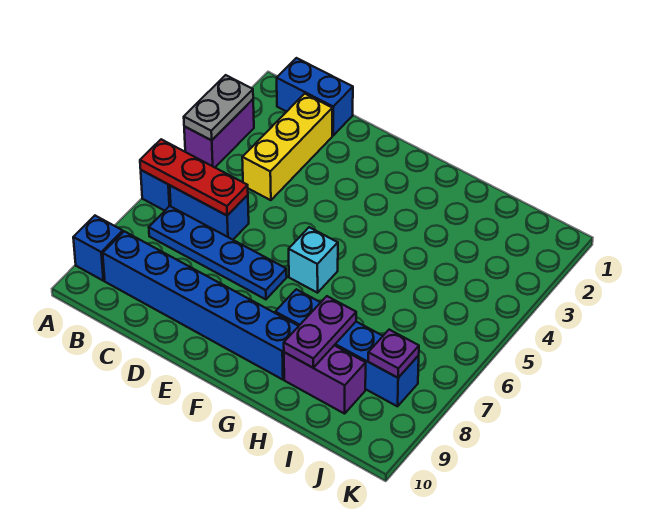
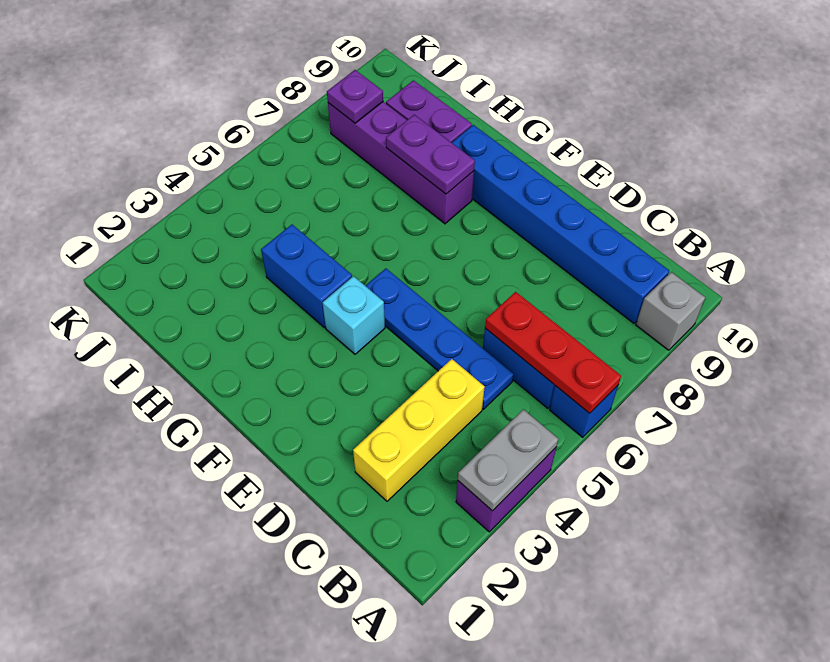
blue brick A9 level 1 -> grey brick A9 level 1
blue brick B1:C1 level 1 -> blue brick G4:H4 level 1
blue plate B7:E7 level 1 -> blue plate C5:F5 level 1
cyan brick F6 level 1 -> cyan brick F4 level 1
blue brick G8:J8 level 1 -> purple brick G8:J8 level 1
purple plate H8:H9 level 2 -> purple plate G8:H8 level 2

